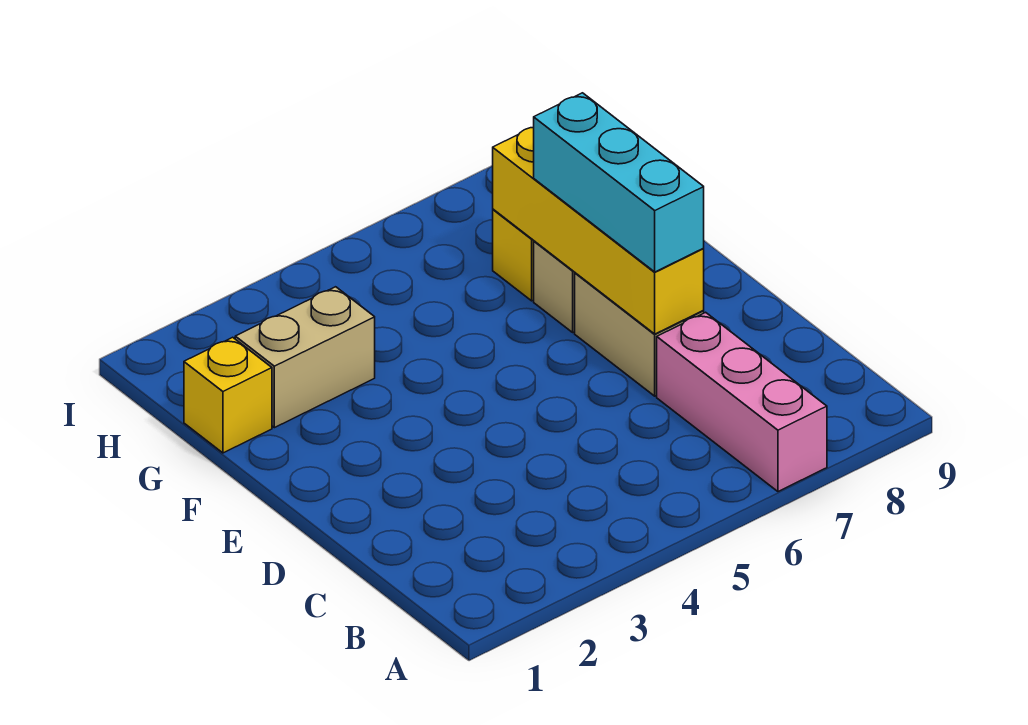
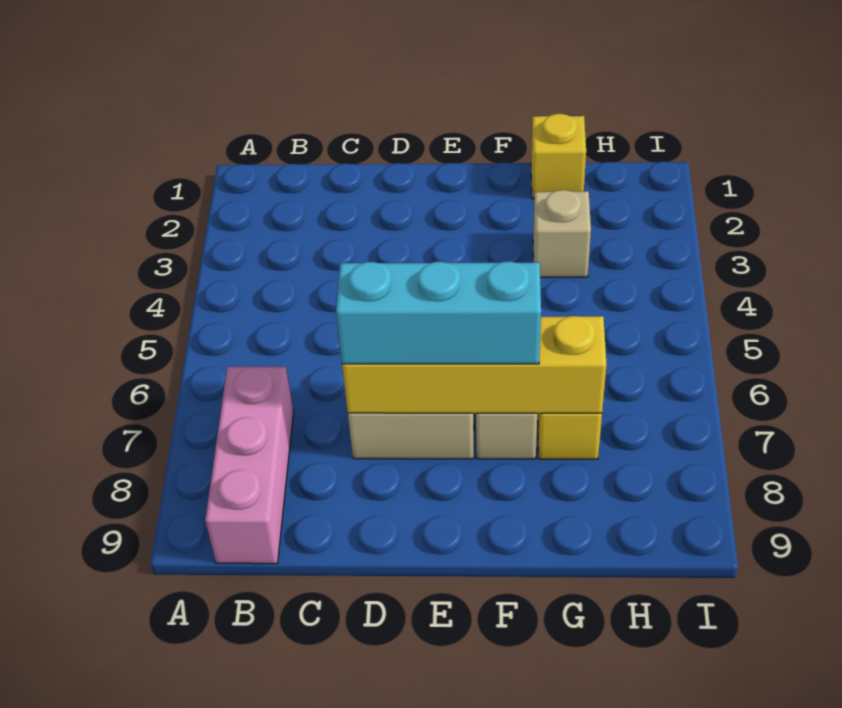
pink brick A7:C7 level 1 -> pink brick B7:B9 level 1
tan brick G2:G3 level 1 -> tan brick G3 level 1

